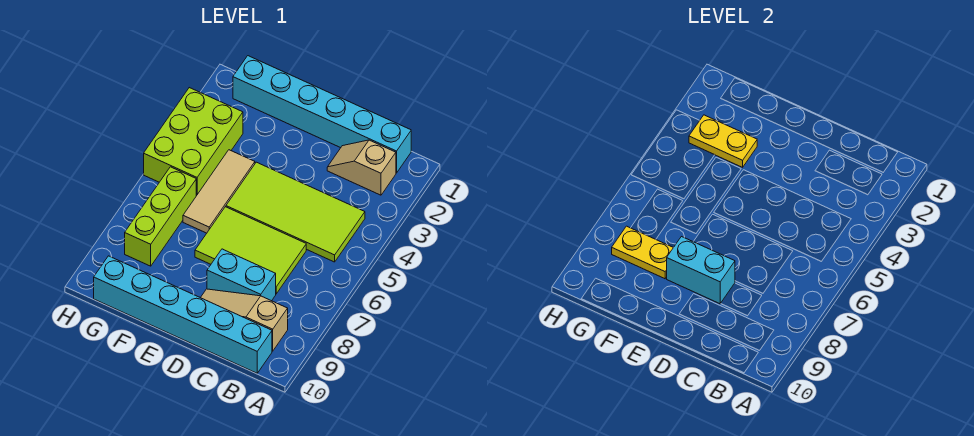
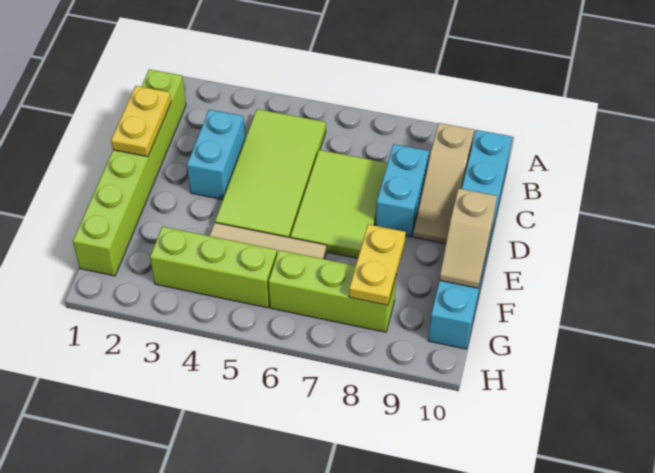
cyan brick B1:G1 level 1 -> lime brick B1:G1 level 1
tan slope B2:C2 level 1 top B -> tan slope E10:F10 level 2 top E
cyan brick D8:E8 level 2 -> cyan brick C3:D3 level 1
yellow plate F3:G3 level 2 -> yellow plate C1:D1 level 2
lime brick G3:H5 level 1 -> lime brick G3:G5 level 1

